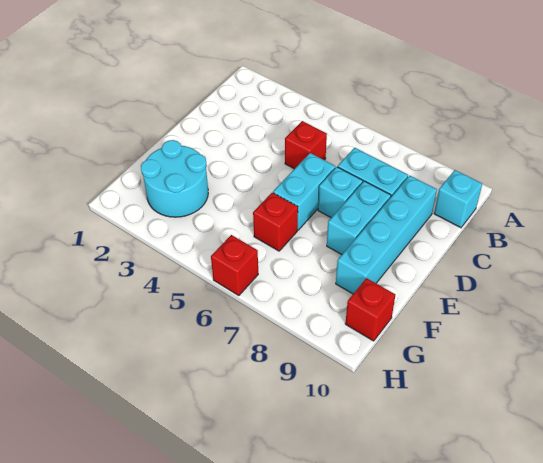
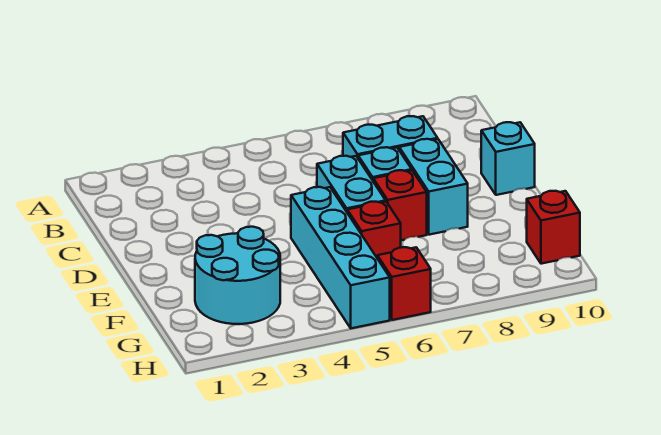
cyan brick B10 level 1 -> cyan brick D10 level 1
red brick C5 level 1 -> red brick E7 level 1
cyan brick C9:F9 level 1 -> cyan brick E5:H5 level 1

